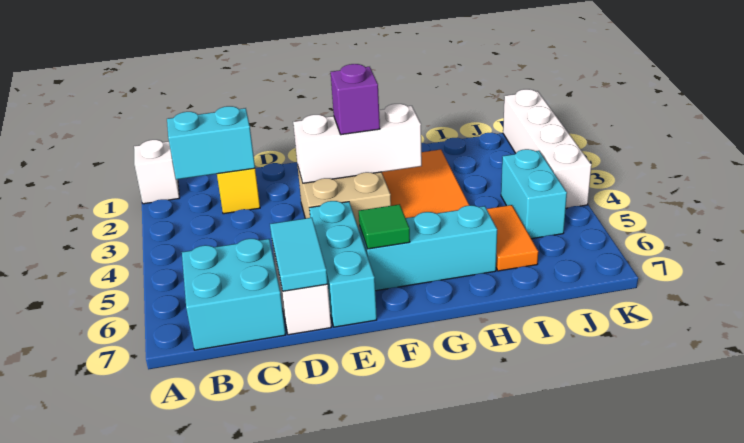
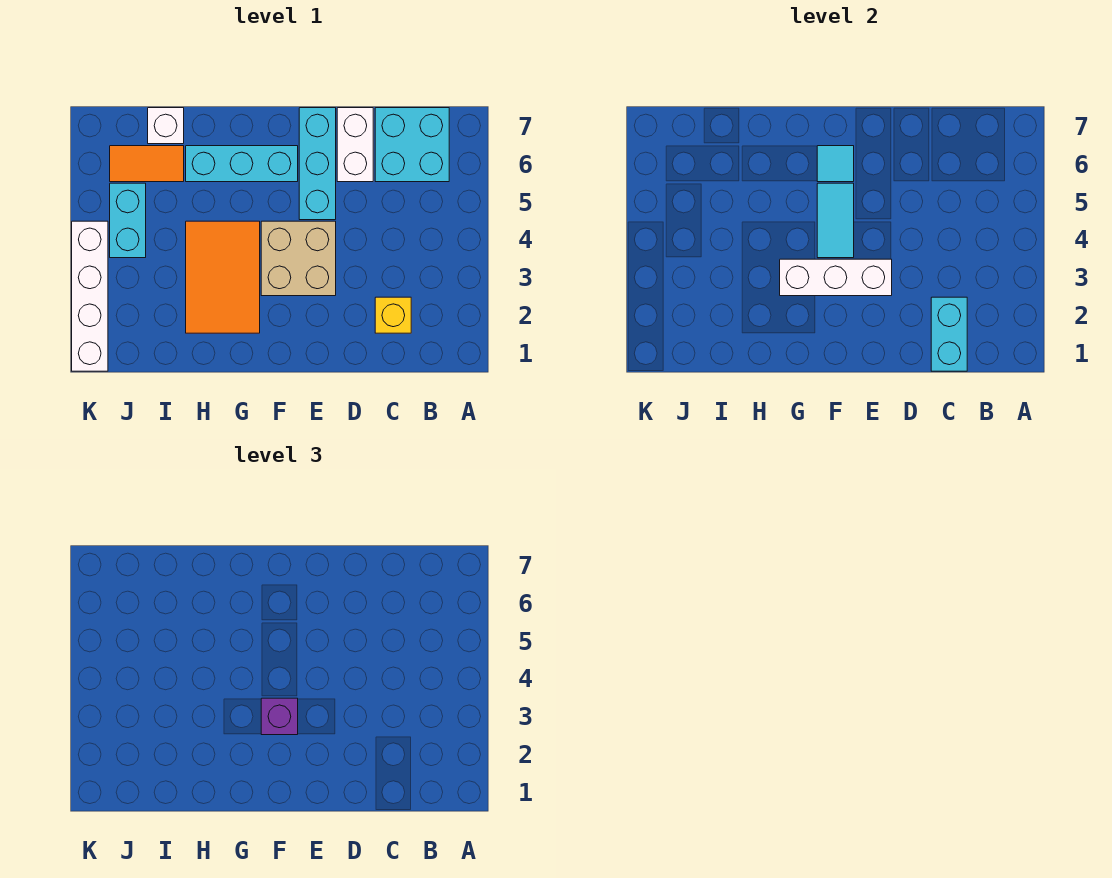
white brick A1 level 1 -> white brick I7 level 1
cyan brick B2:C2 level 2 -> cyan brick C1:C2 level 2
cyan tile D6:D7 level 2 -> cyan tile F4:F5 level 2
green tile F6 level 2 -> cyan tile F6 level 2
orange tile I5:I6 level 1 -> orange tile I6:J6 level 1

